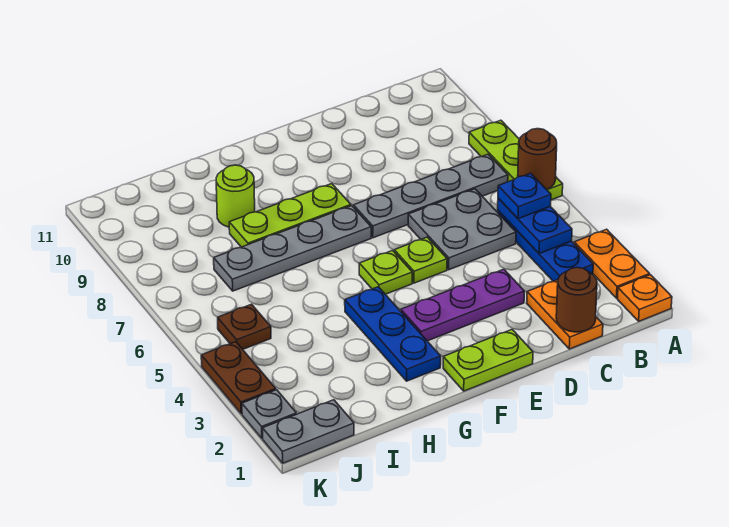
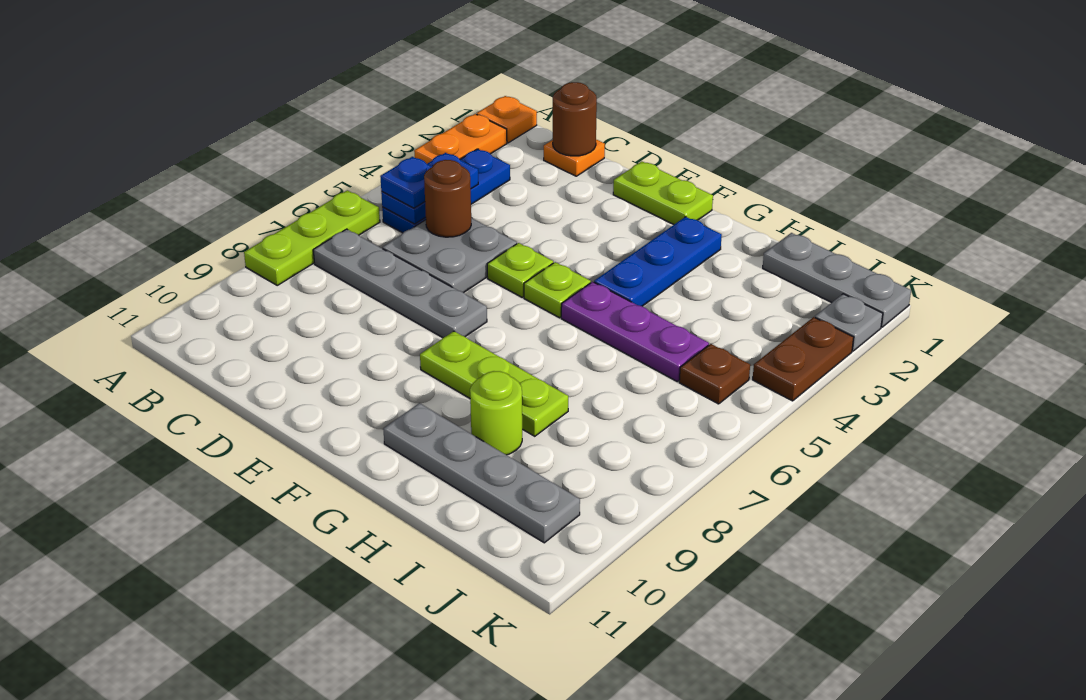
brown round brick A6 level 2 -> brown round brick C5 level 2
orange plate C1:C2 level 1 -> orange plate C1 level 1
purple plate D3:F3 level 1 -> purple plate G5:I5 level 1
grey plate F7:I7 level 1 -> grey plate G10:J10 level 1
grey plate J1:K1 level 1 -> grey plate I1:K1 level 1

